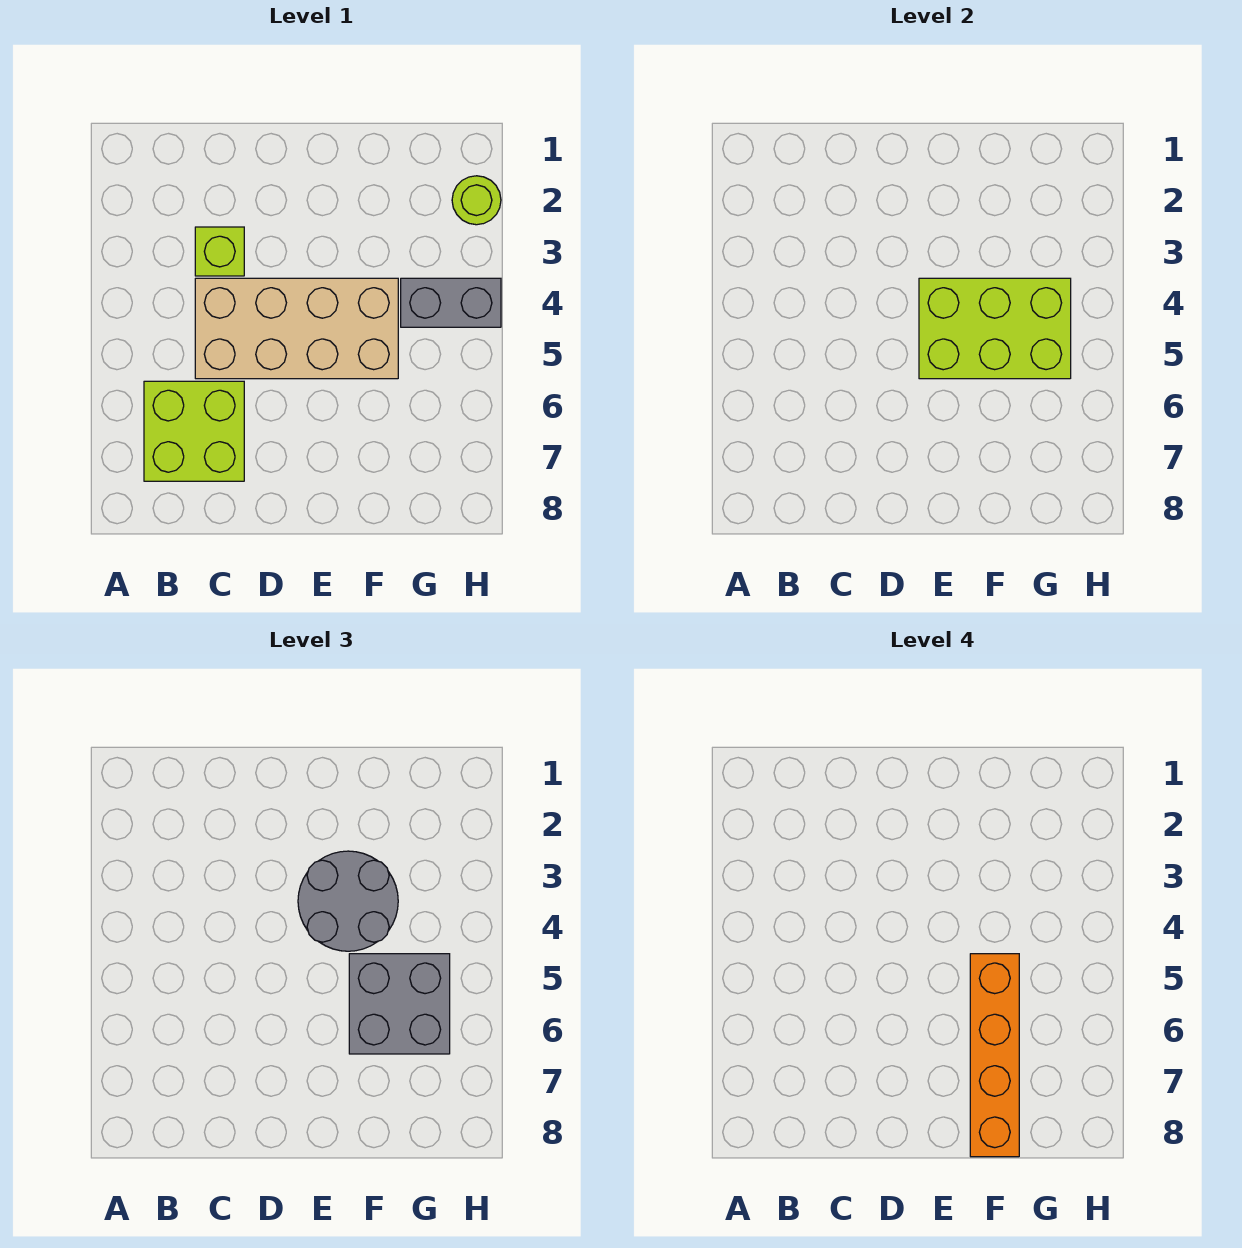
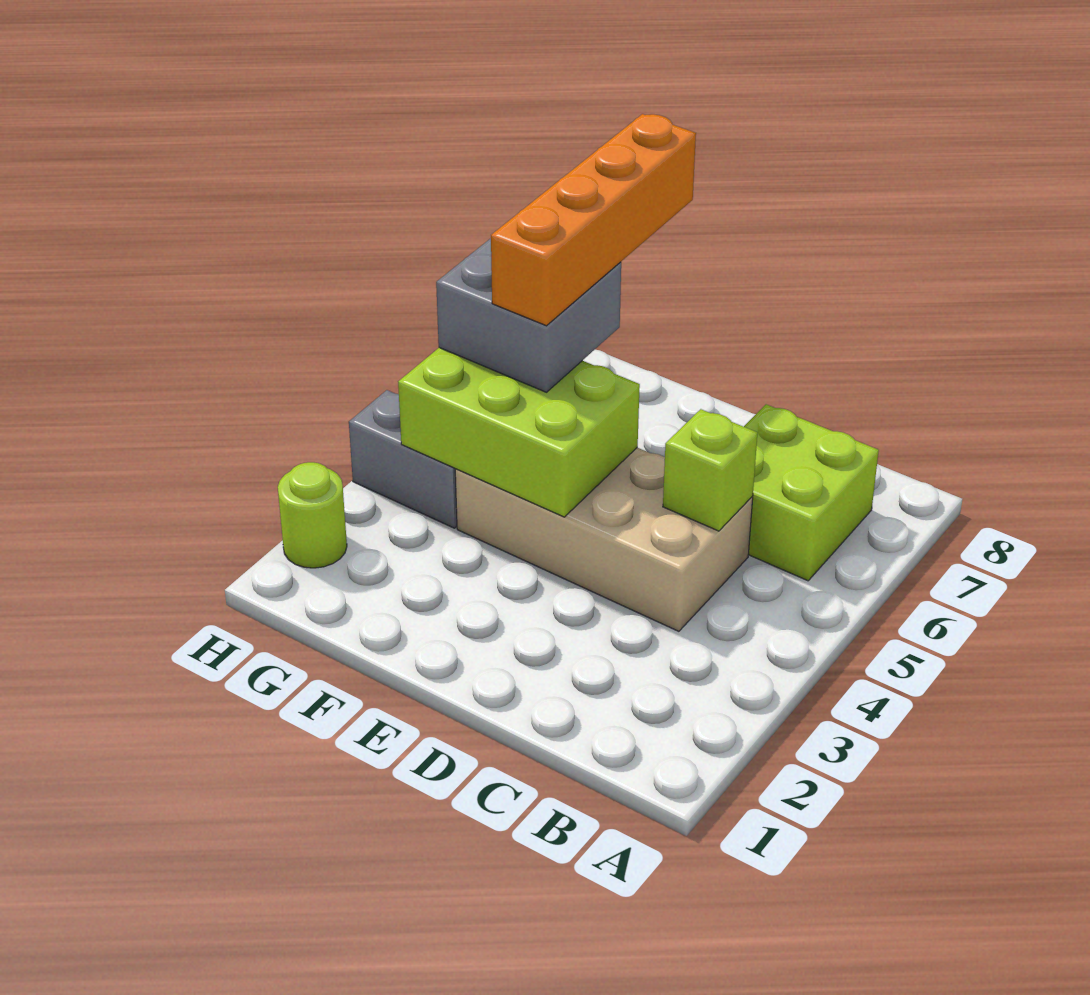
lime brick C3 level 1 -> lime brick C5 level 2
grey round brick E3:F4 level 3 -> none

